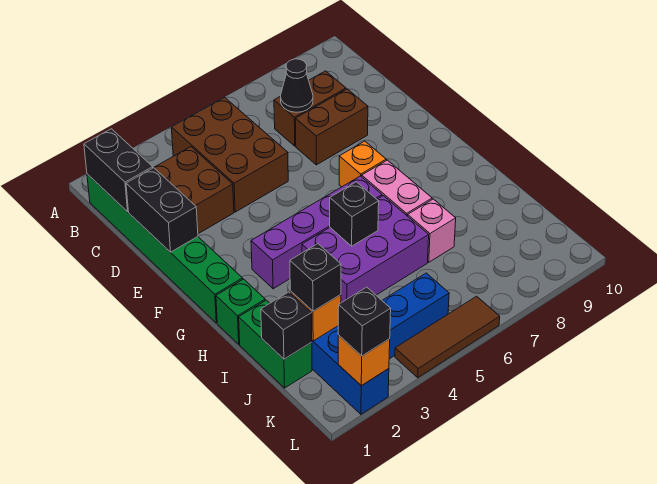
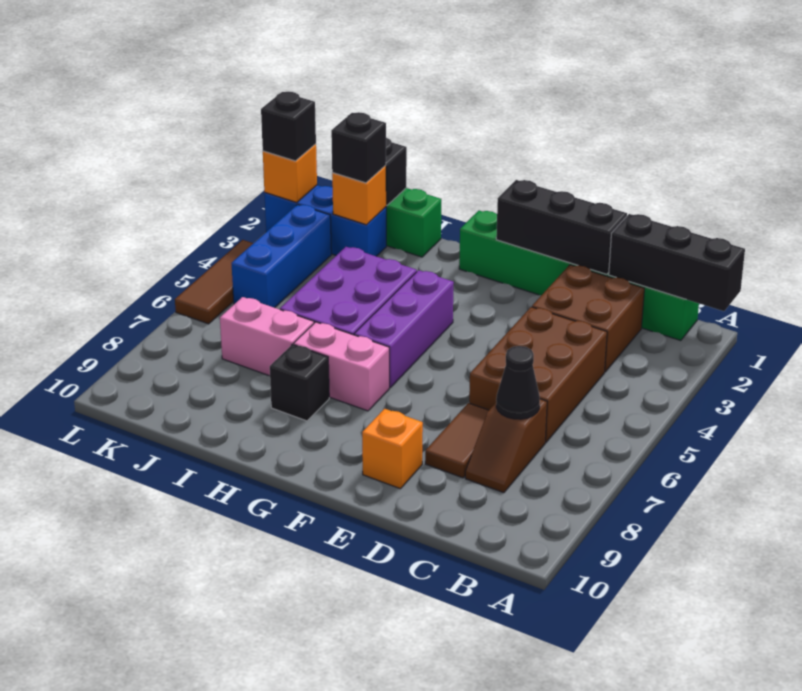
black brick B1:C1 level 2 -> black brick A1:C1 level 2
brown brick B4:D5 level 1 -> brown brick C4:D6 level 1
brown brick C7:C8 level 1 -> brown slope C7:C8 level 1 top 7
black brick D1:E1 level 2 -> black brick D1:F1 level 2
brown brick D7:D8 level 1 -> brown tile D7:D8 level 1
orange brick F7 level 1 -> orange brick E9 level 1
purple brick G3:G6 level 1 -> purple brick G4:G6 level 1
green brick H1 level 1 -> none
black brick H5 level 2 -> black brick H8 level 1
pink brick I7 level 1 -> pink brick I7:J7 level 1

